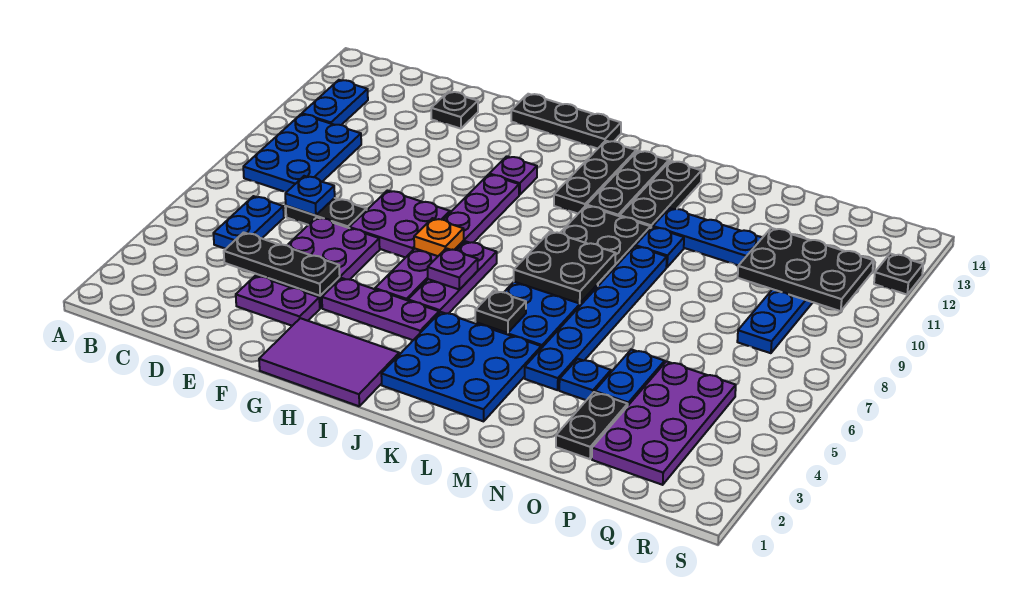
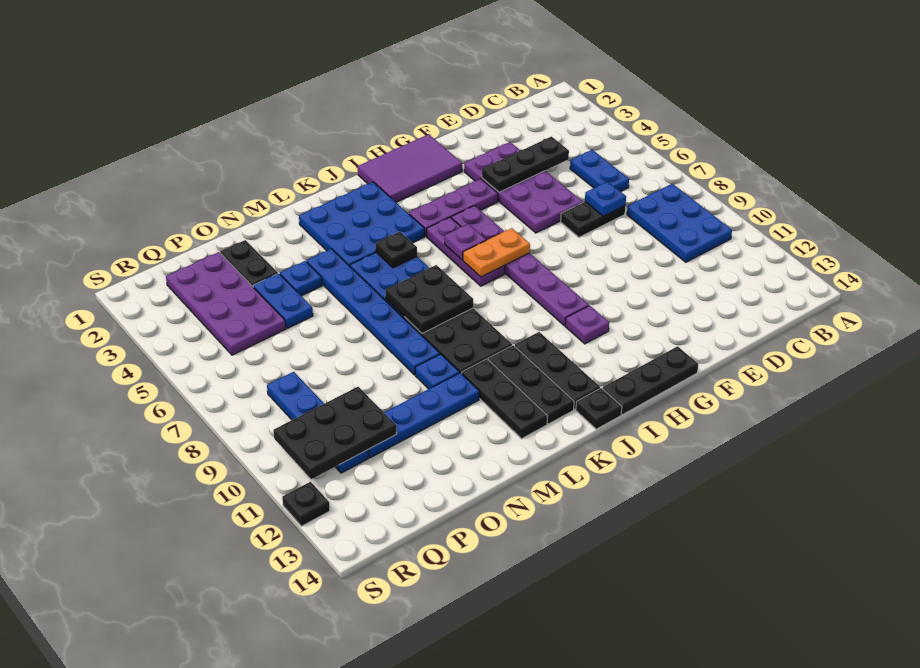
blue plate B11:B12 level 1 -> none
black plate E13 level 1 -> black plate J14 level 1
purple plate F7:G8 level 1 -> none
orange plate H7 level 2 -> orange plate H7:I7 level 2

